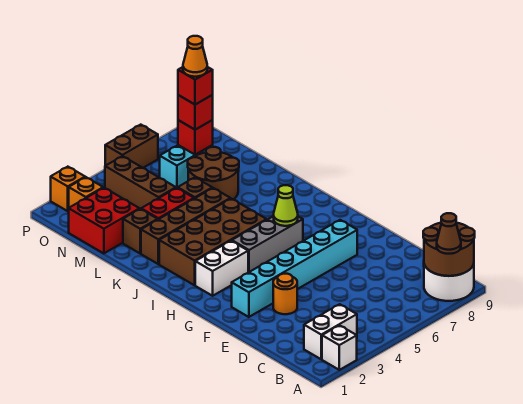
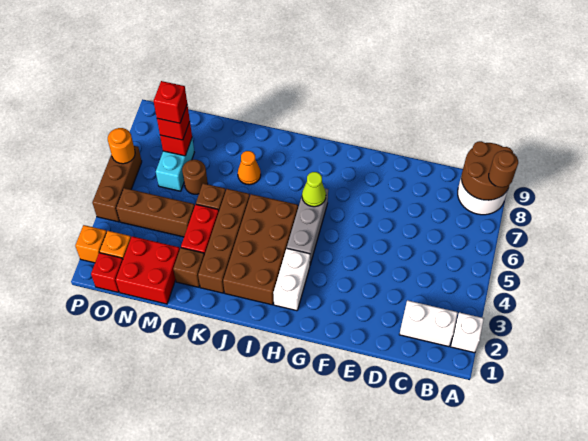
brown cone A8 level 3 -> brown round brick A8 level 3
white brick B2:B3 level 1 -> white brick B2:C2 level 1
orange round brick E3 level 1 -> orange round brick P6 level 2
cyan brick F2:F7 level 1 -> none
brown round brick L6:M7 level 1 -> brown round brick M6 level 1
orange cone N7 level 5 -> orange cone K7 level 1
none -> red brick O1 level 1
brown brick P5:P6 level 1 -> brown brick P4:P6 level 1

